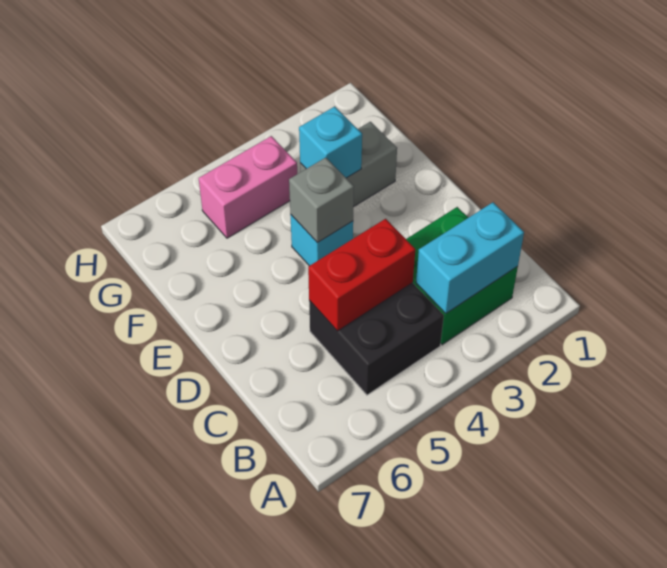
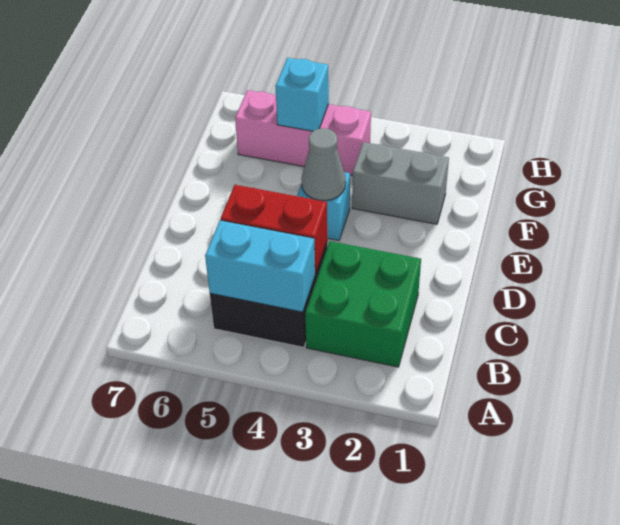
cyan brick B2:B3 level 2 -> cyan brick B4:B5 level 2
grey brick E4 level 2 -> grey cone E4 level 2
cyan brick F3 level 2 -> cyan brick G5 level 2
pink brick G4:G5 level 1 -> pink brick G4:G6 level 1

